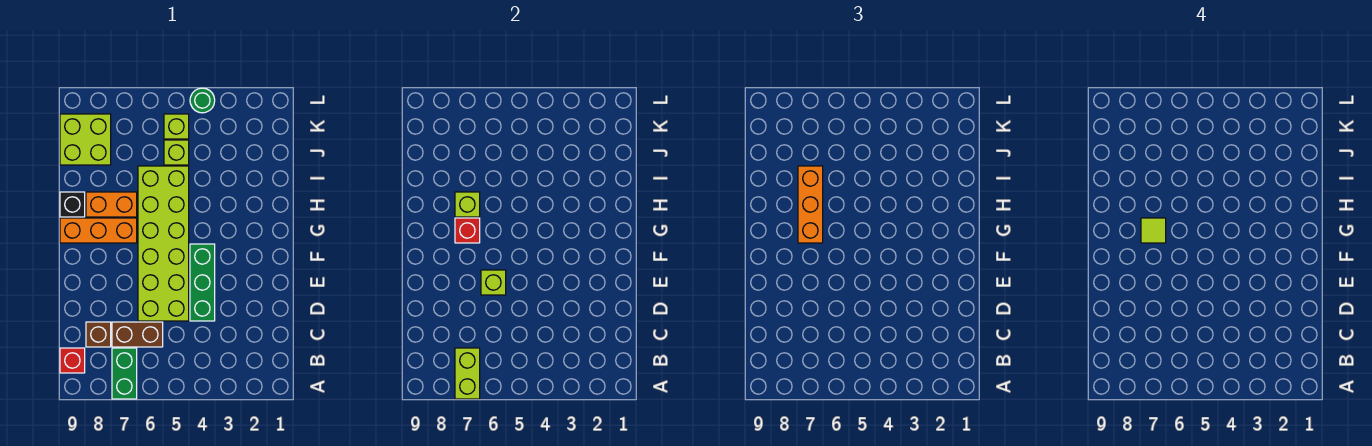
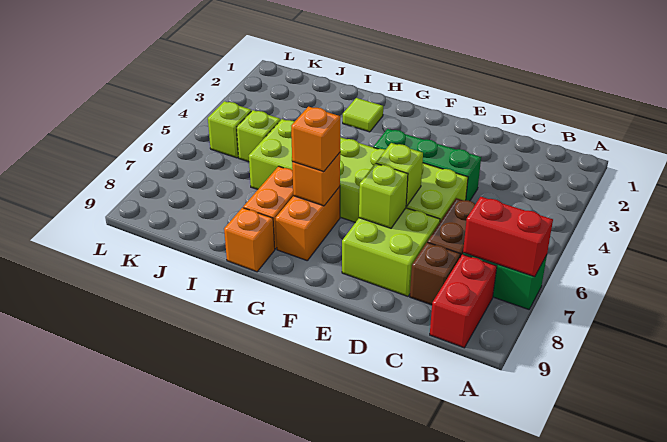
lime brick A7:B7 level 2 -> red brick A7:B7 level 2
red brick B9 level 1 -> red brick B8:B9 level 1
orange brick G7:G9 level 1 -> orange brick G7:G8 level 1
red brick G7 level 2 -> orange brick G7 level 2
orange brick G7:I7 level 3 -> orange brick G7 level 3
lime tile G7 level 4 -> lime tile H2 level 1
lime brick H7 level 2 -> lime brick E7 level 2
black brick H9 level 1 -> orange brick H9 level 1
lime brick J8:K9 level 1 -> lime brick D7:E8 level 1
green round brick L4 level 1 -> none

